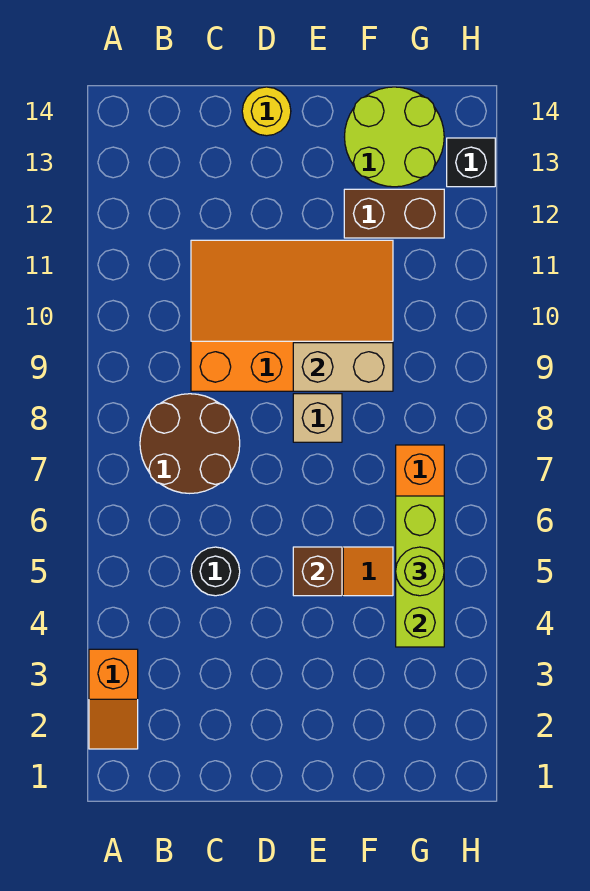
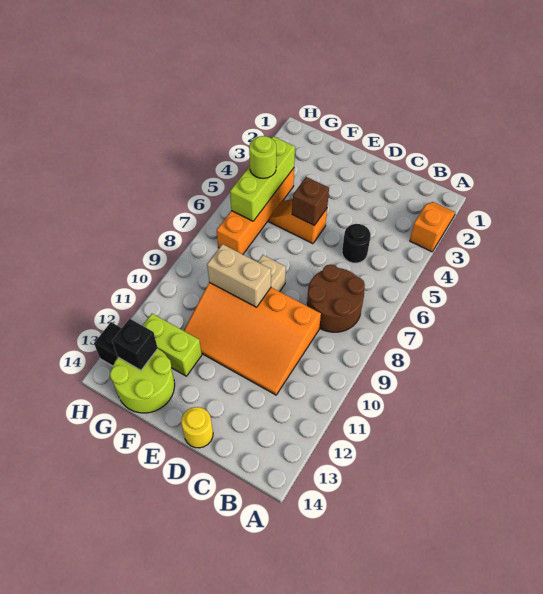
brown brick F12:G12 level 1 -> lime brick F12:G12 level 1
none -> black brick G13 level 2

